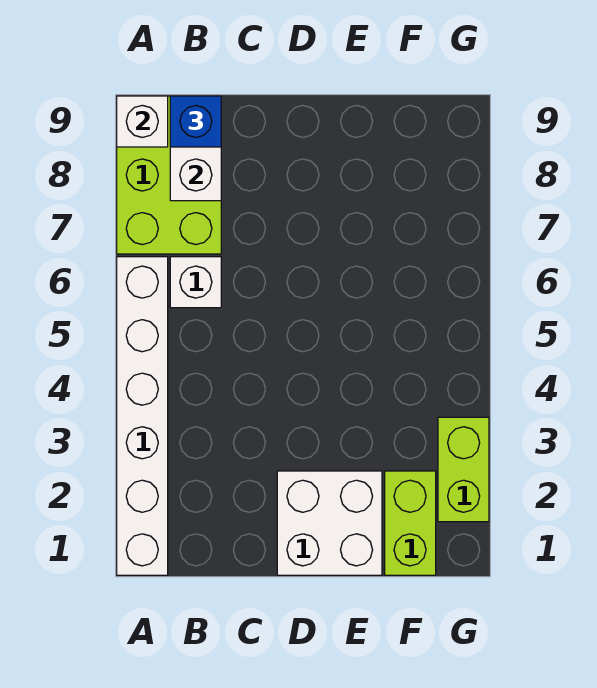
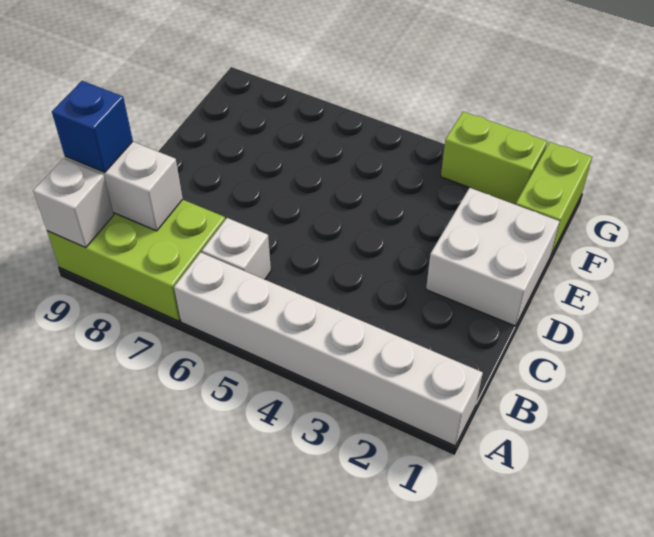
lime brick F1:F2 level 1 -> lime brick F1:G1 level 1

